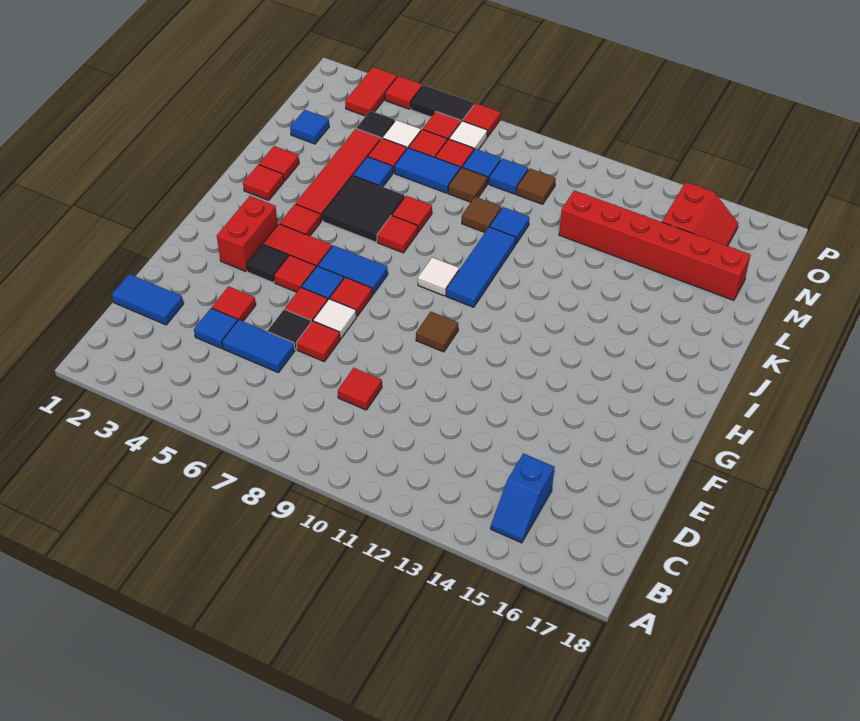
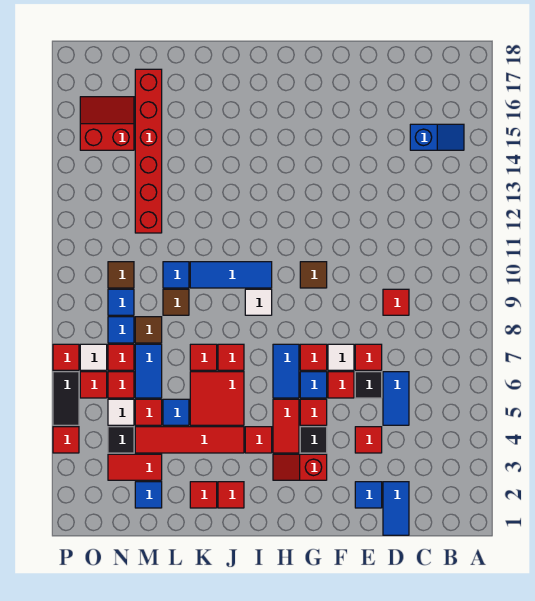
blue tile D4 level 1 -> blue tile E2 level 1
red brick G3:H3 level 1 -> red slope G3:H3 level 1 top G
black tile J5:K6 level 1 -> red tile J5:K6 level 1
red tile O3:P3 level 1 -> red tile M3:N3 level 1

